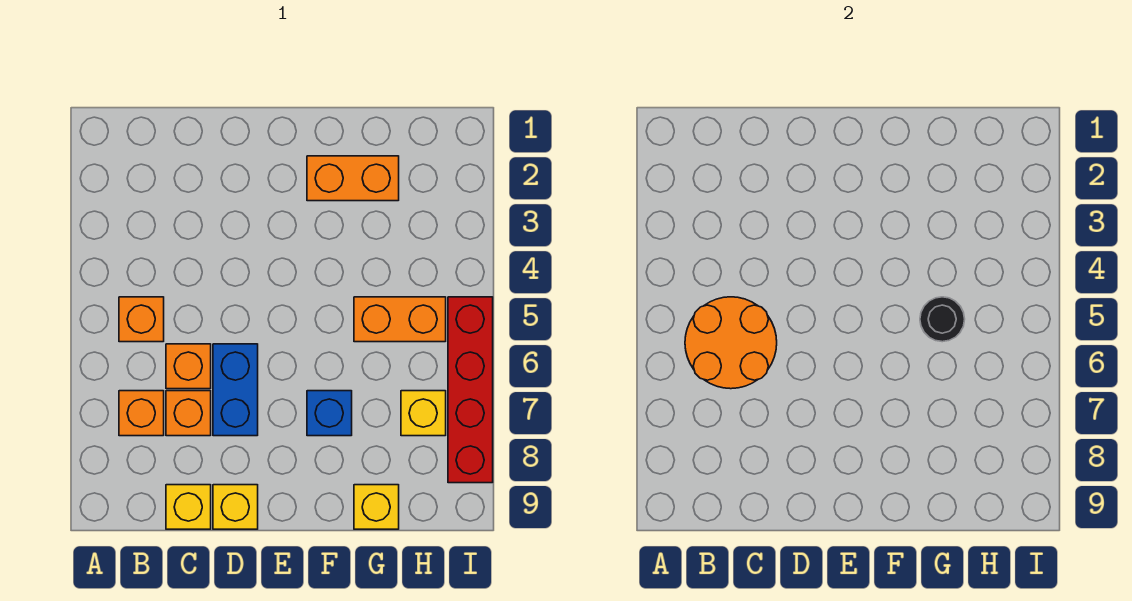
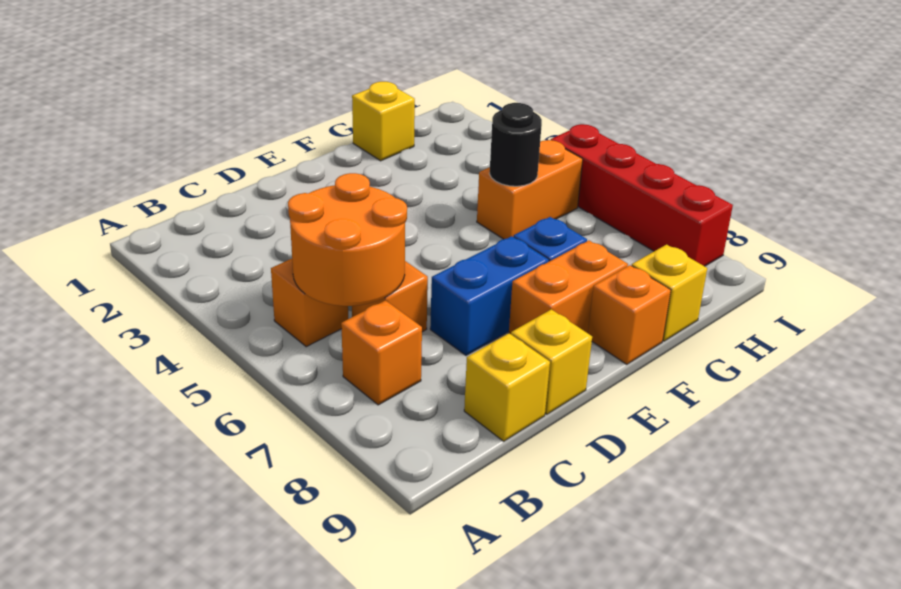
orange brick C7 level 1 -> orange brick F9 level 1
blue brick D6:D7 level 1 -> blue brick D7:E7 level 1
orange brick F2:G2 level 1 -> orange brick E8:F8 level 1
yellow brick H7 level 1 -> yellow brick G1 level 1

